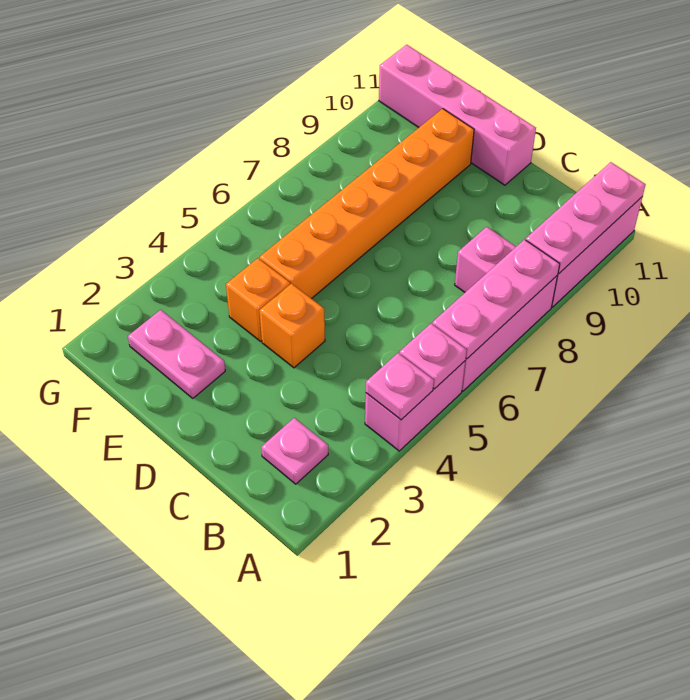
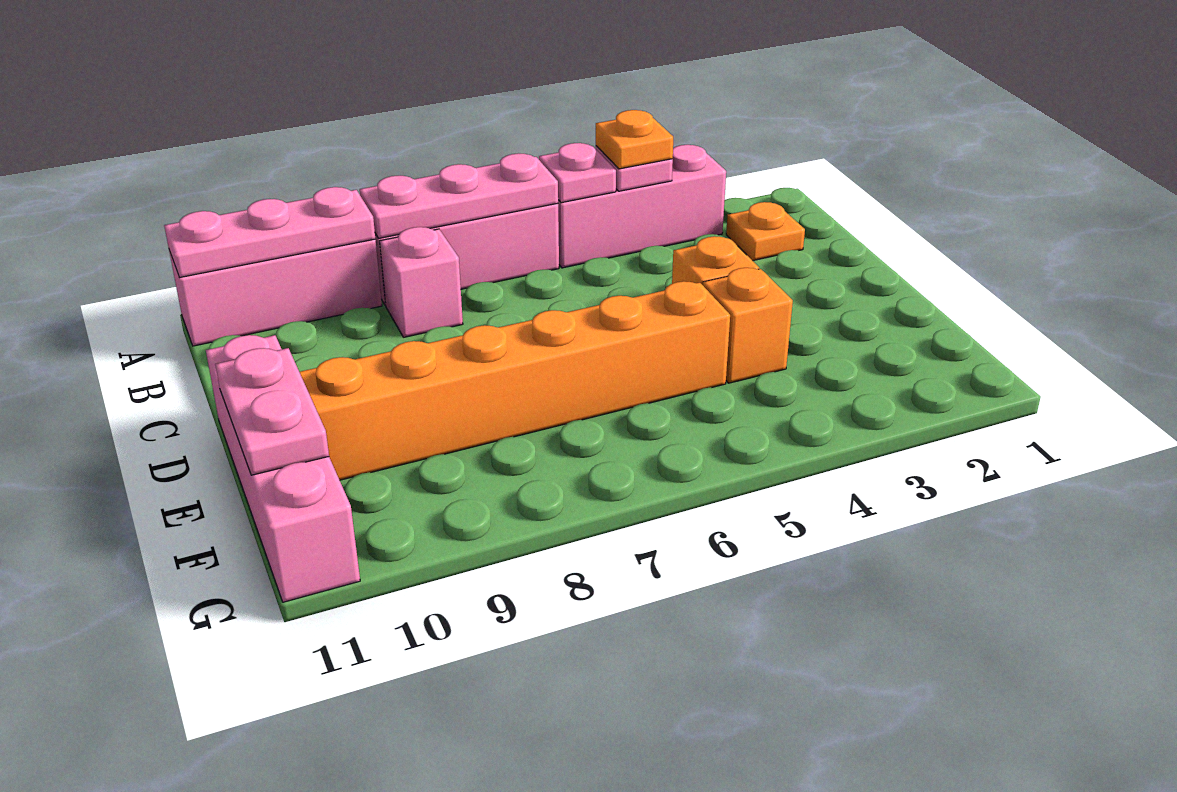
pink brick A4:A5 level 1 -> pink brick A3:A5 level 1
none -> orange plate A4 level 3
pink plate B2 level 1 -> orange plate B2 level 1
pink plate E2:F2 level 1 -> pink plate E11:F11 level 2

